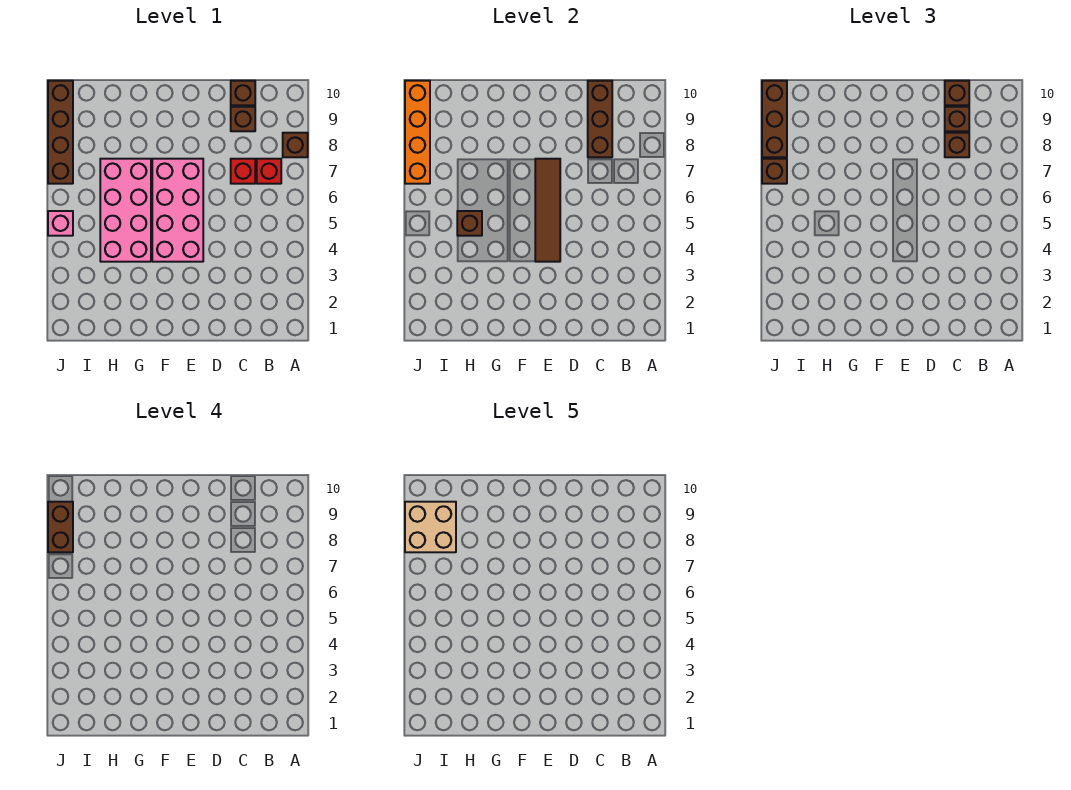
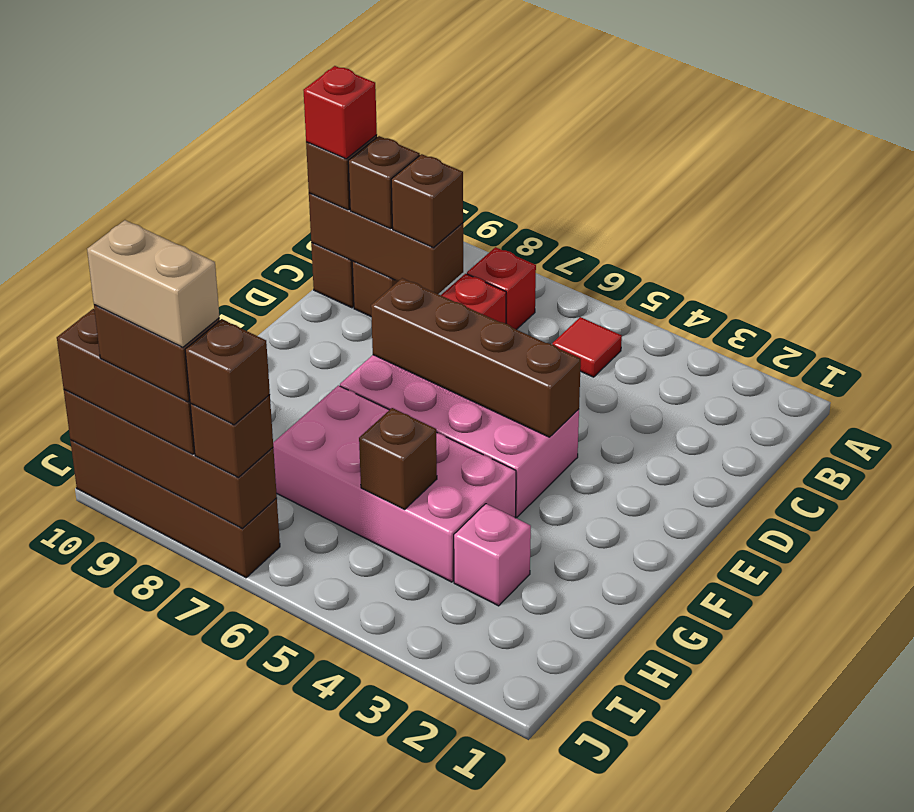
brown brick A8 level 1 -> brown brick J7 level 4
none -> red tile B5 level 1
none -> red brick C10 level 4
brown tile E4:E7 level 2 -> brown brick E4:E7 level 2
tan brick I8:J9 level 5 -> tan brick J8:J9 level 5
pink brick J5 level 1 -> pink brick H3 level 1
orange brick J7:J10 level 2 -> brown brick J7:J10 level 2

